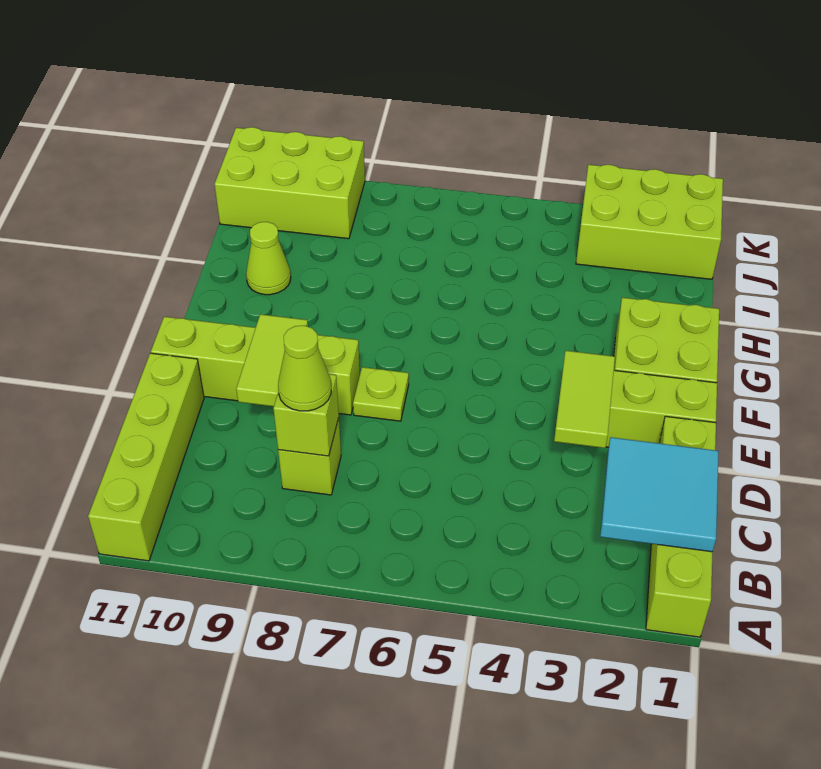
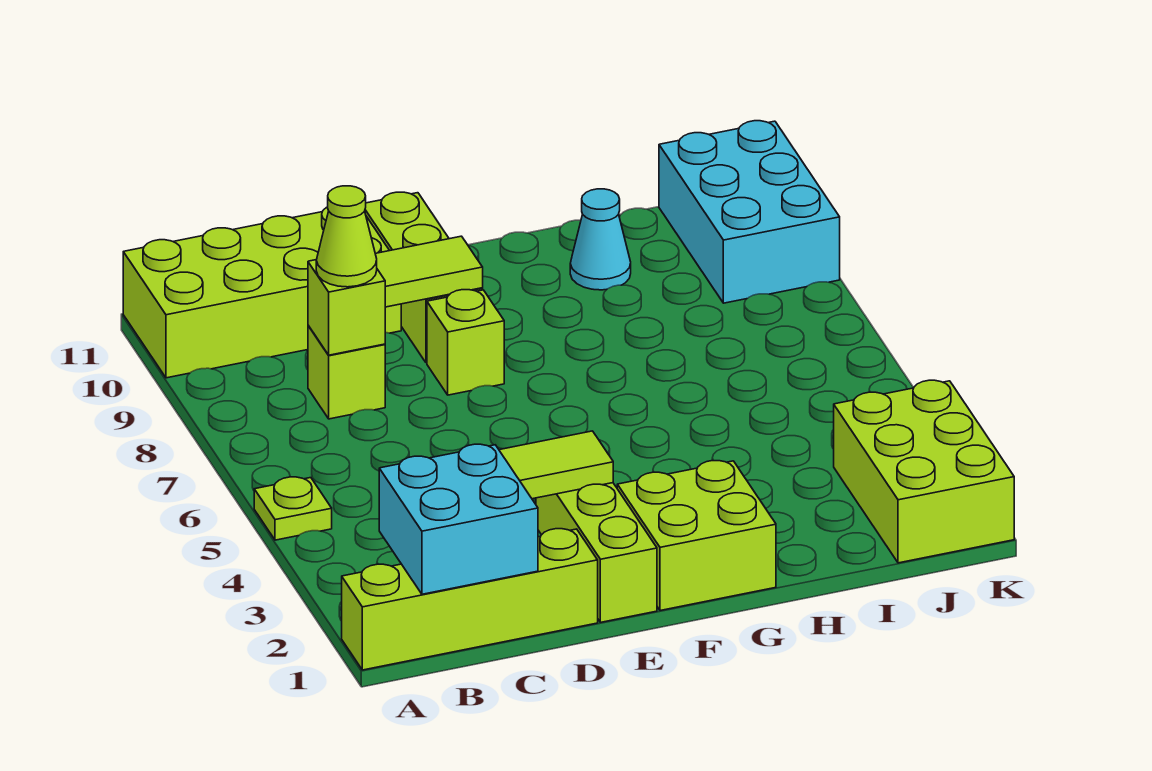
lime brick A11:D11 level 1 -> lime brick A10:D11 level 1
cyan tile B1:C2 level 2 -> cyan brick B1:C2 level 2
lime plate E7 level 1 -> lime plate A5 level 1
lime cone H10 level 1 -> cyan cone H10 level 1
lime brick J9:K11 level 1 -> cyan brick J9:K11 level 1

